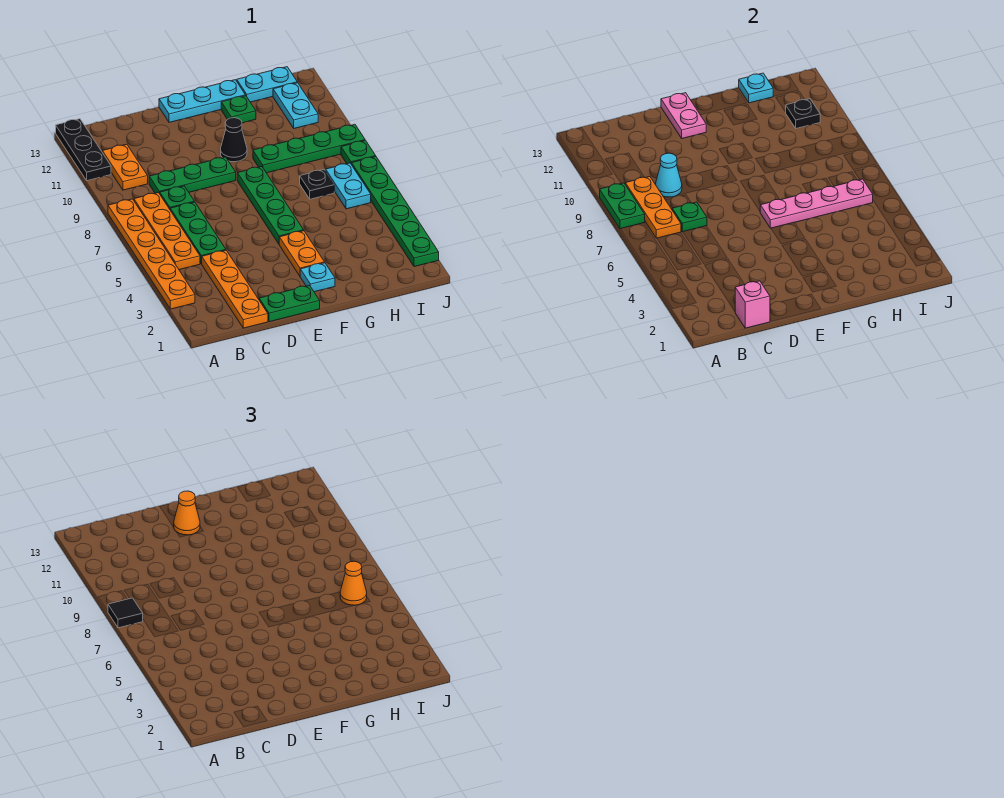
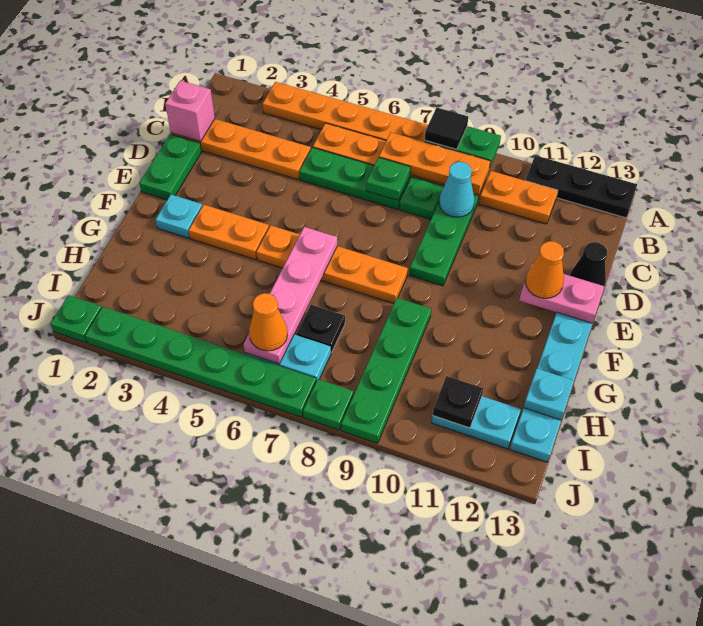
green plate F5:F8 level 1 -> orange plate F5:F8 level 1
black cone F10 level 1 -> black cone D13 level 1
green plate G12 level 1 -> green plate J1 level 1

